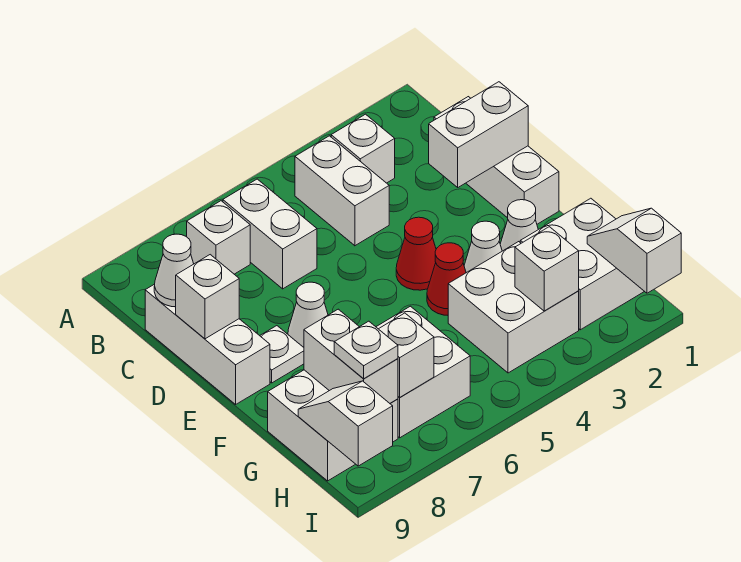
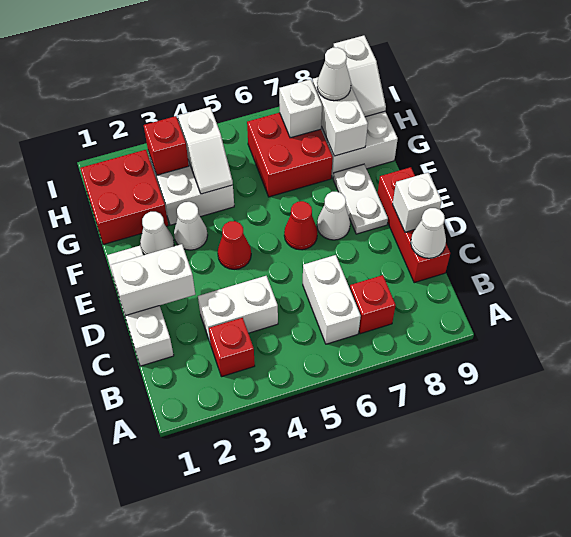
white brick B3 level 1 -> red brick B3 level 1
white brick B4:C4 level 1 -> white brick C3:C4 level 1
white brick B7 level 1 -> red brick B7 level 1
white brick C9:E9 level 1 -> red brick C9:E9 level 1
white plate E8 level 1 -> white plate E8:F8 level 1
red cone F4 level 1 -> red cone E6 level 1
white brick G1:H2 level 1 -> red brick G1:H2 level 1
white brick G6:H7 level 1 -> red brick G6:H7 level 1
white slope H1:I1 level 2 top I -> white slope G4:H4 level 2 top H
white brick H3 level 2 -> red brick H3 level 2
white plate H8 level 3 -> white cone H8 level 3

